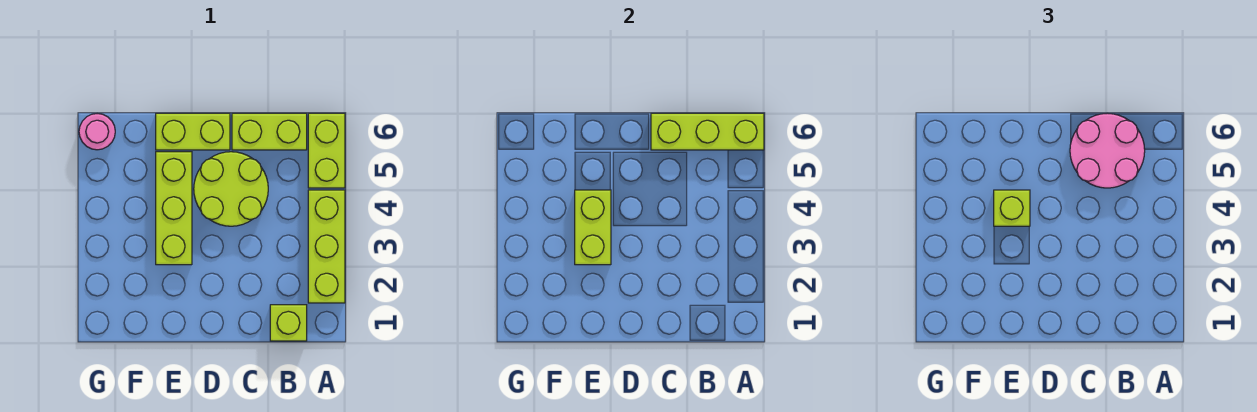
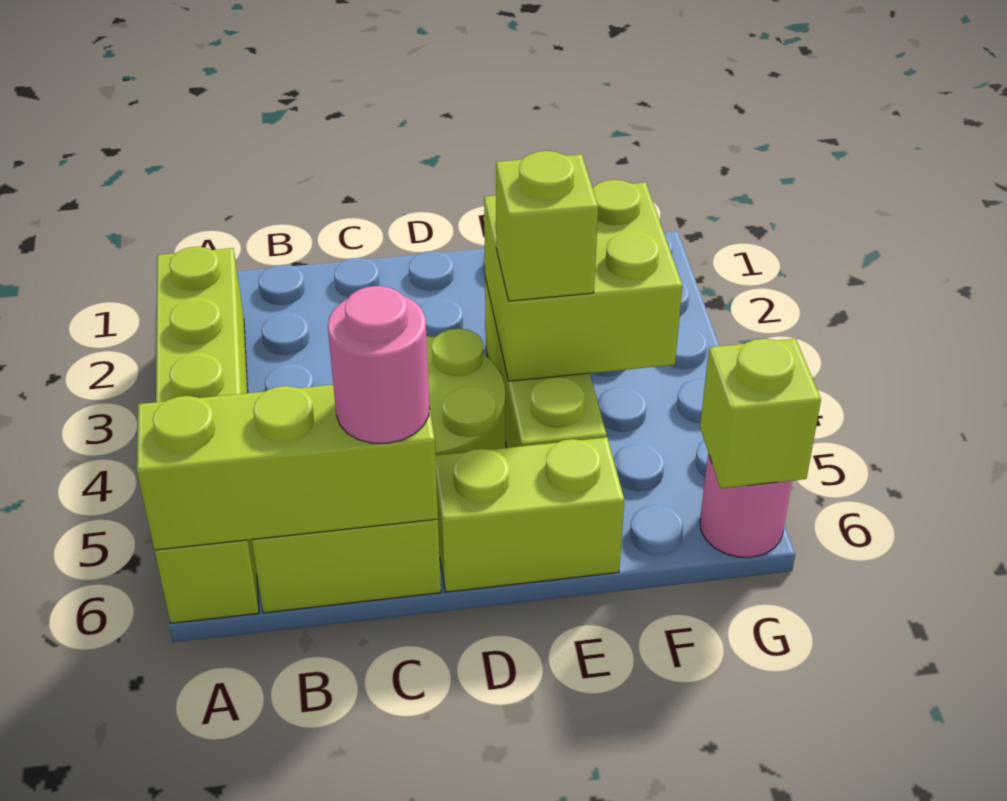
lime brick B1 level 1 -> lime brick G6 level 2
pink round brick B5:C6 level 3 -> pink round brick C6 level 3
lime brick E3:E4 level 2 -> lime brick E3:F4 level 2

